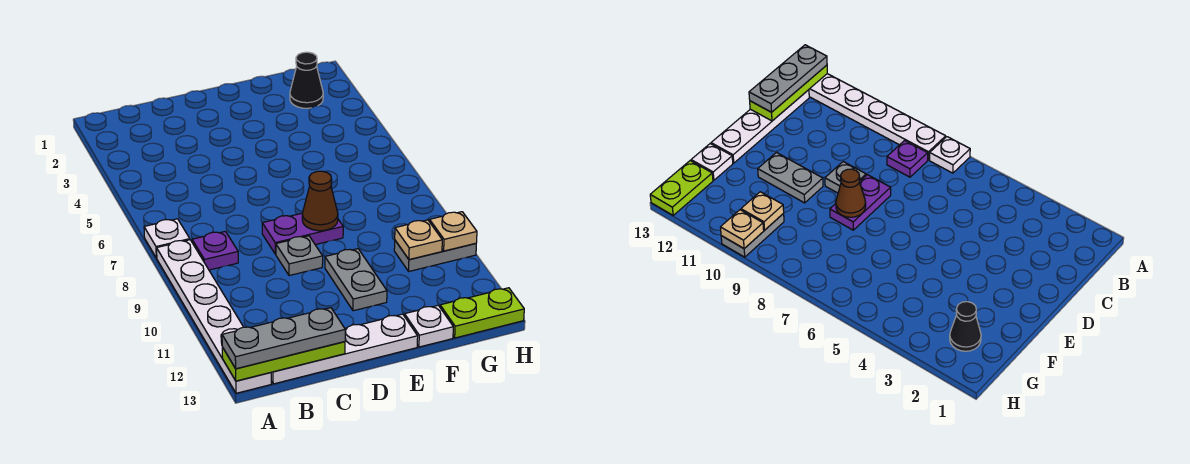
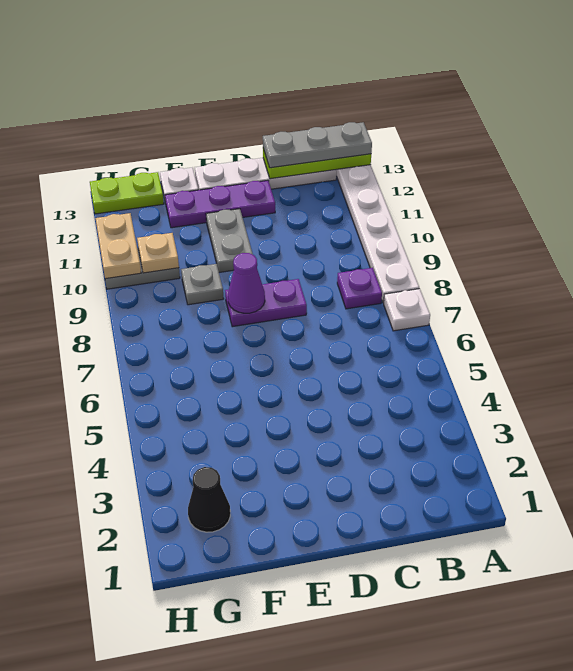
grey plate D9 level 1 -> grey plate F9 level 1
none -> purple plate D12:F12 level 1
brown cone E8 level 2 -> purple cone E8 level 2
tan plate H10 level 2 -> tan plate H10:H11 level 2

